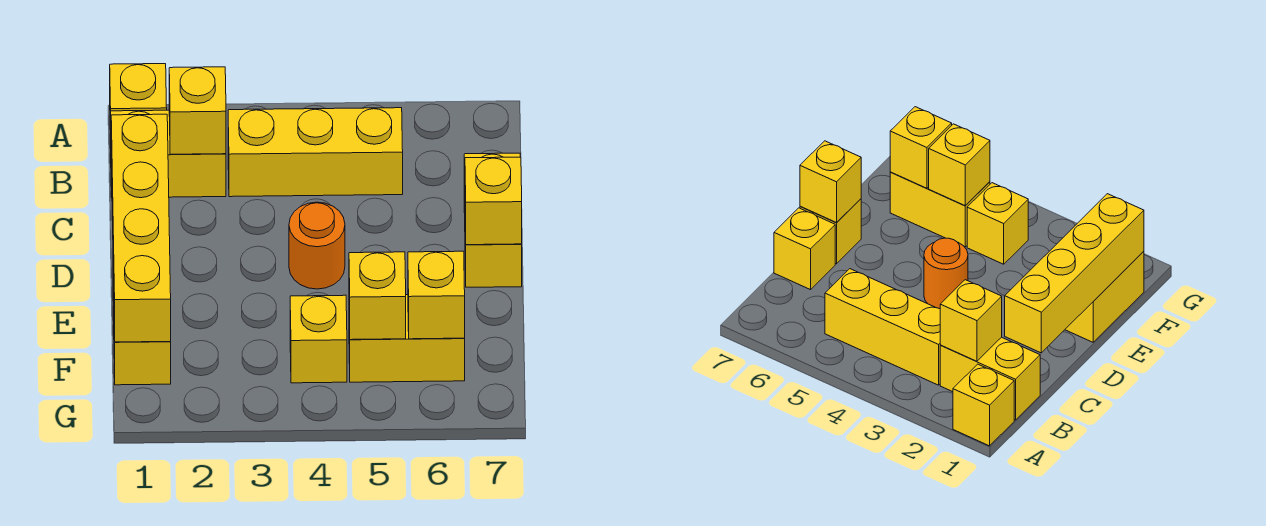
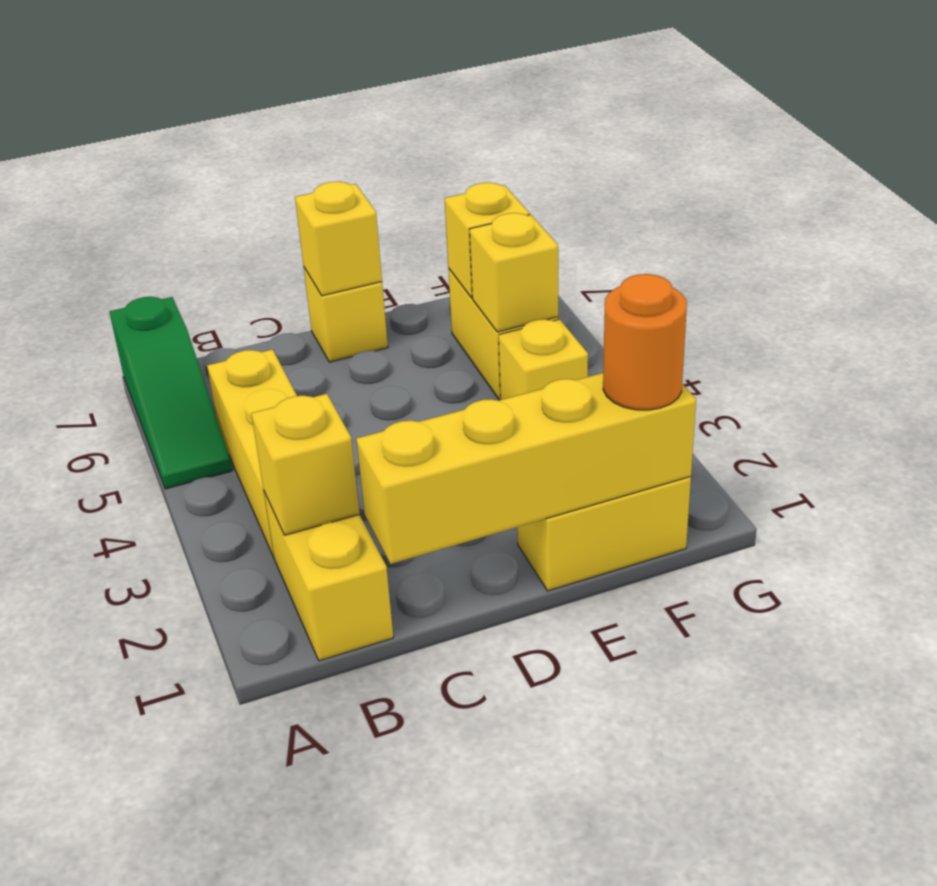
yellow brick A1 level 1 -> none
none -> green slope A5:A7 level 1 top 7
yellow brick C7 level 1 -> none
orange round brick D4 level 1 -> orange round brick F1 level 3

